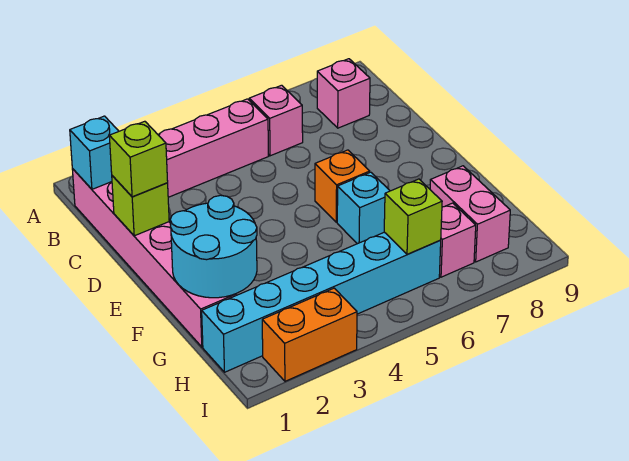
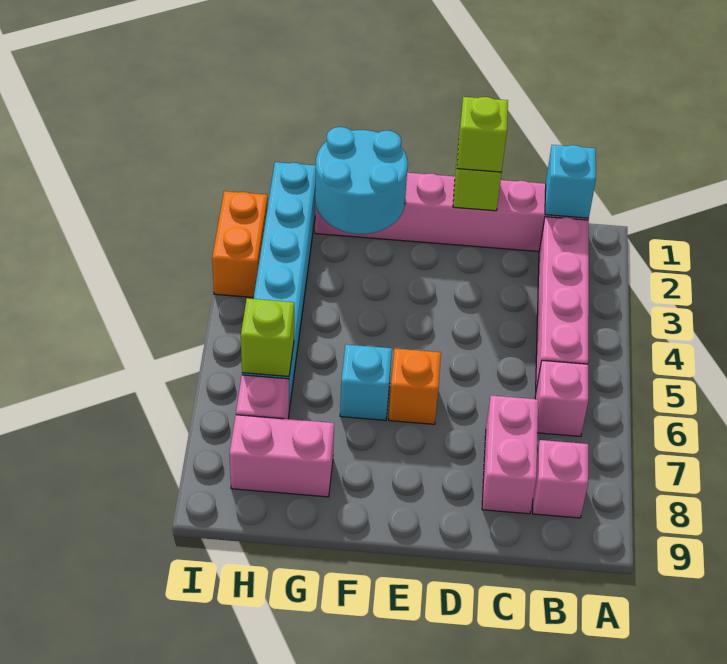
none -> pink brick C7:C8 level 1

